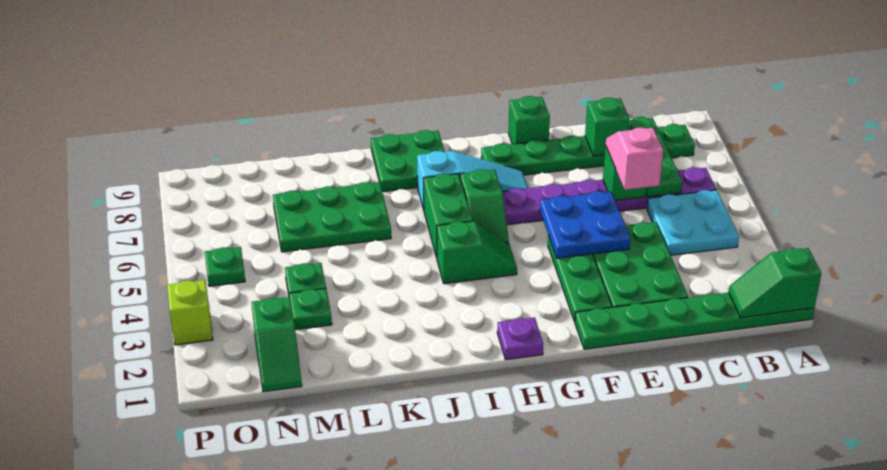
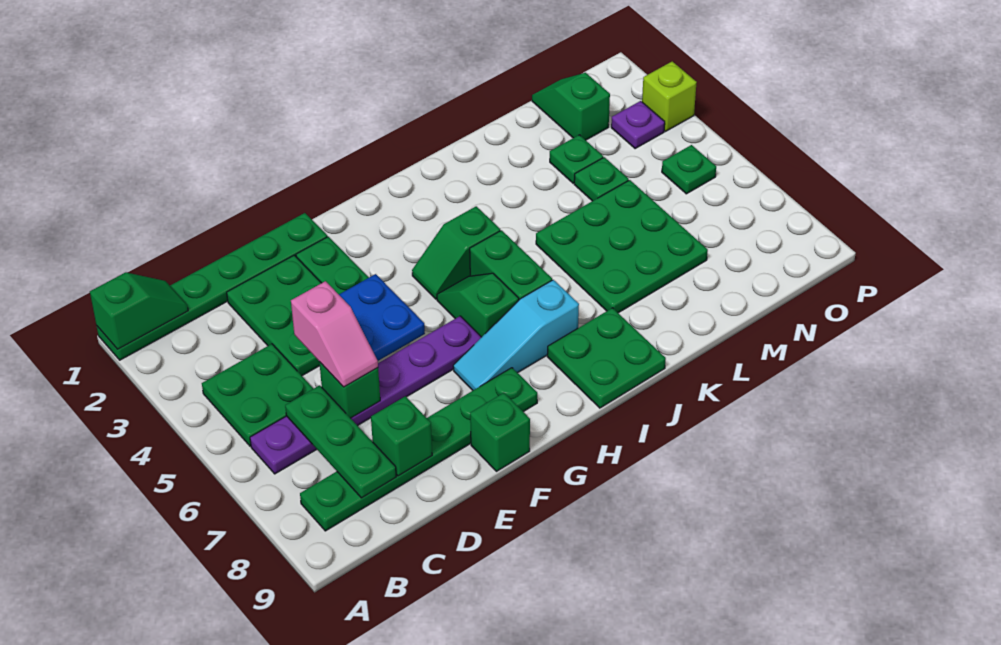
cyan plate B4:C5 level 1 -> green plate B4:C5 level 1
purple plate H1 level 1 -> purple plate O3 level 1
green plate K6:M7 level 1 -> green plate K5:M7 level 1

